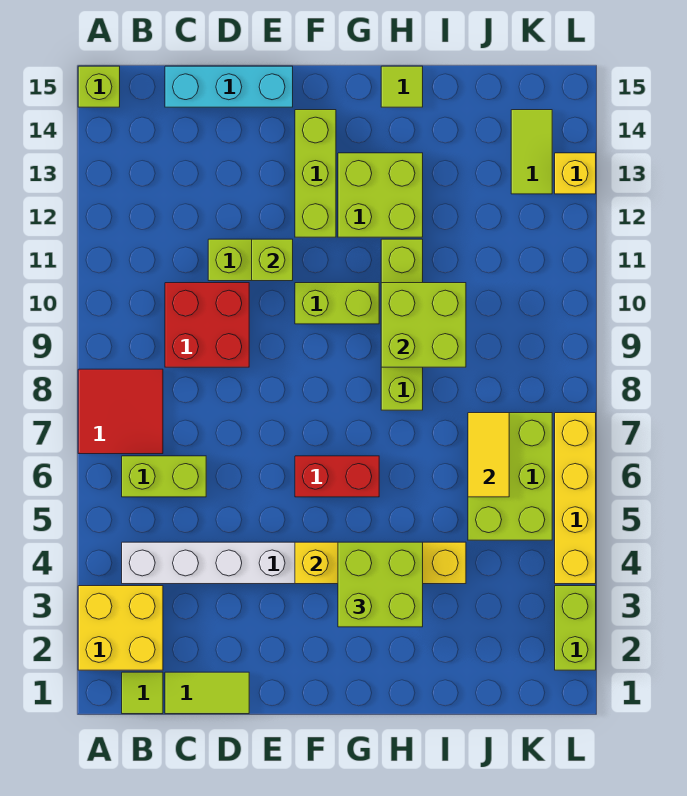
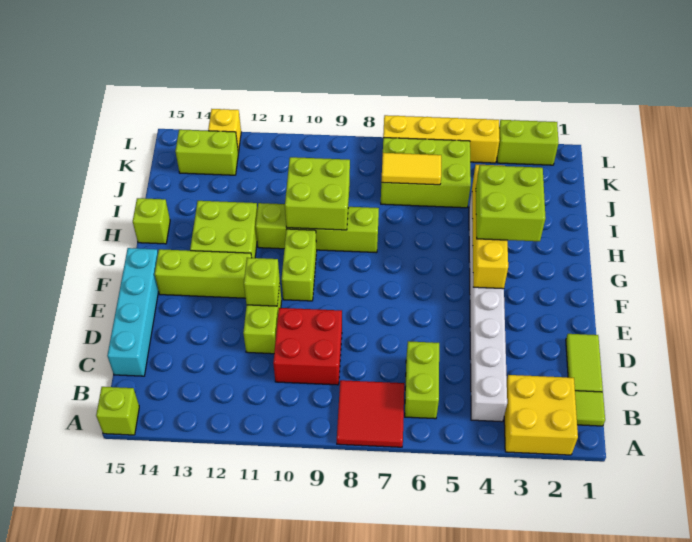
cyan brick C15:E15 level 1 -> cyan brick C15:F15 level 1
red brick F6:G6 level 1 -> none
lime tile H15 level 1 -> lime brick H15 level 1
lime tile K13:K14 level 1 -> lime brick K13:K14 level 1

